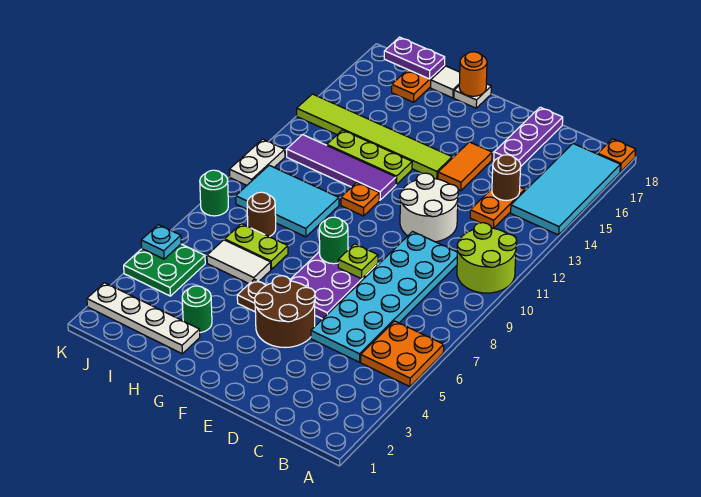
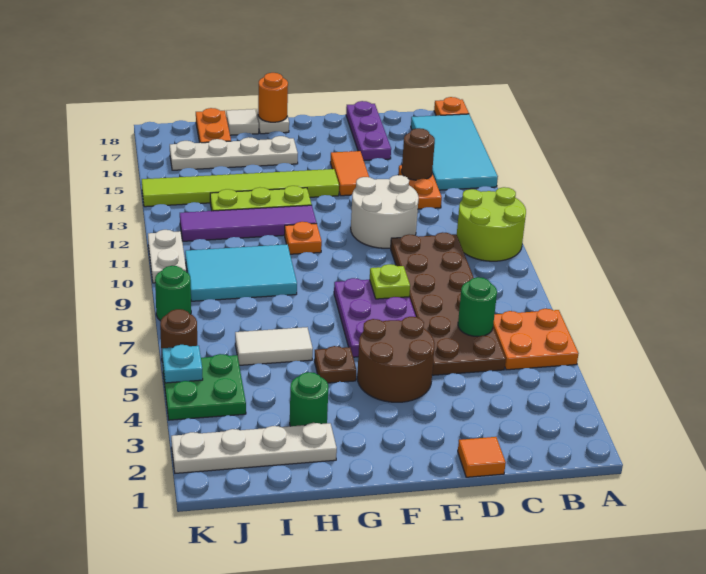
cyan plate C5:D10 level 1 -> brown plate C5:D10 level 1
none -> orange tile D1 level 1
green round brick F8 level 2 -> green round brick C6 level 2
none -> white plate G16:J16 level 1
lime plate H7:I7 level 1 -> none
brown round brick I8 level 1 -> brown round brick K6 level 1
purple plate I18:J18 level 2 -> none

